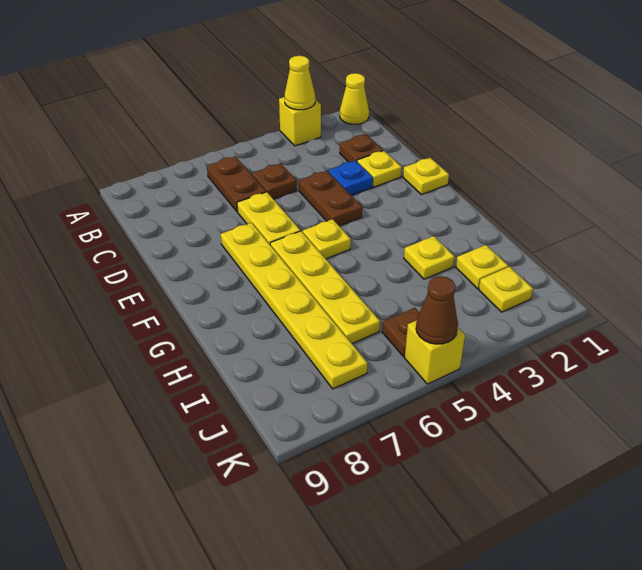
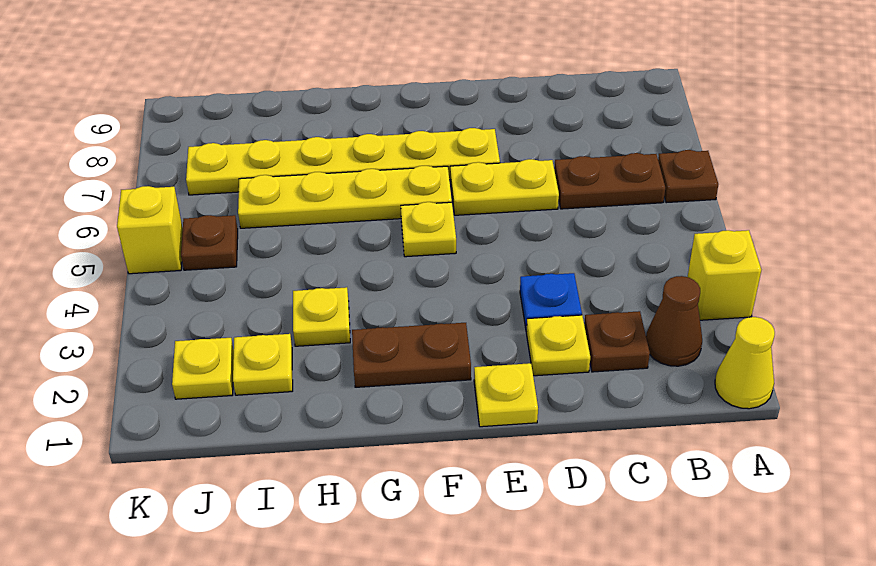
yellow cone A3 level 2 -> none
brown plate C5 level 1 -> brown plate A6 level 1
brown plate D4:E4 level 1 -> brown plate F2:G2 level 1
brown cone K5 level 2 -> brown cone B2 level 1

